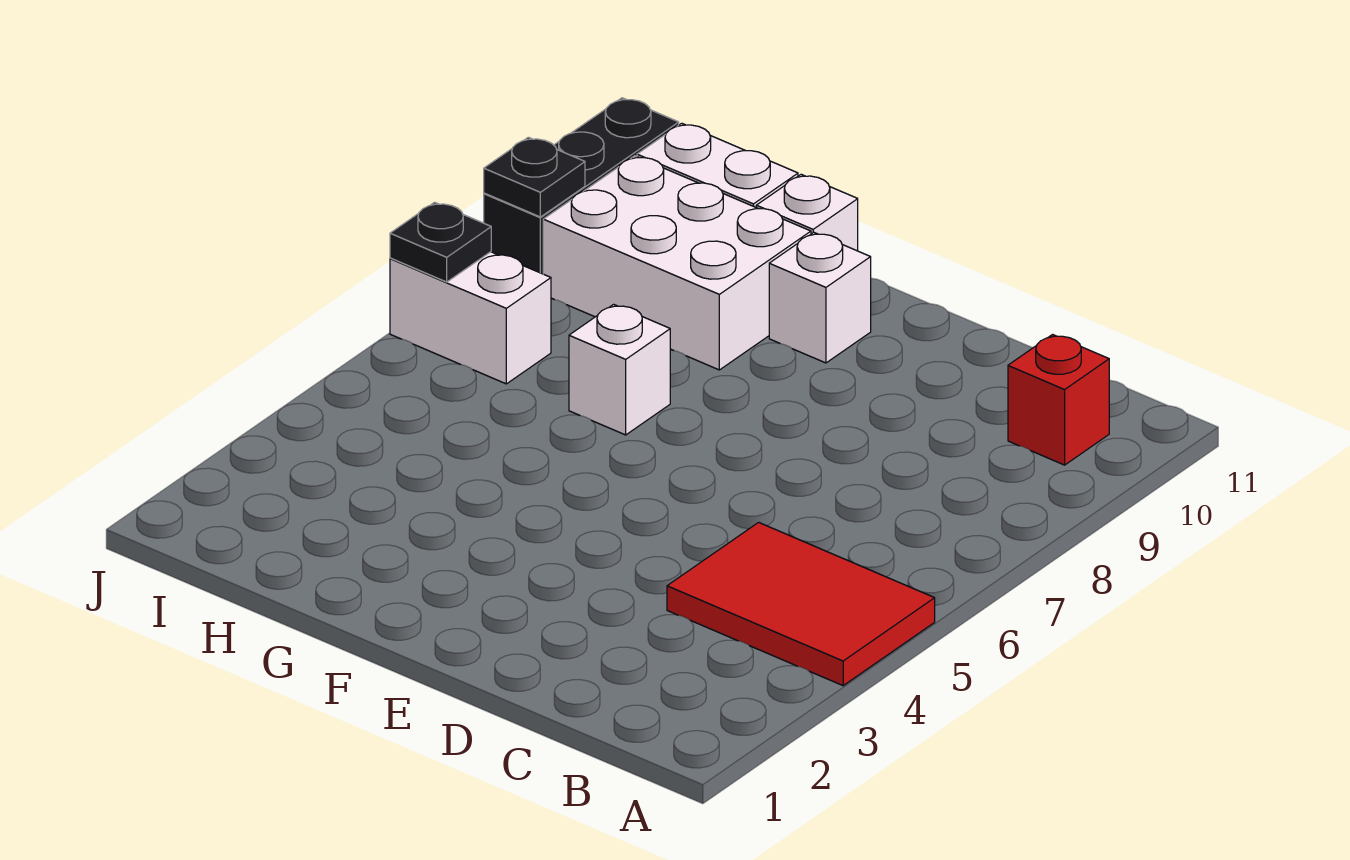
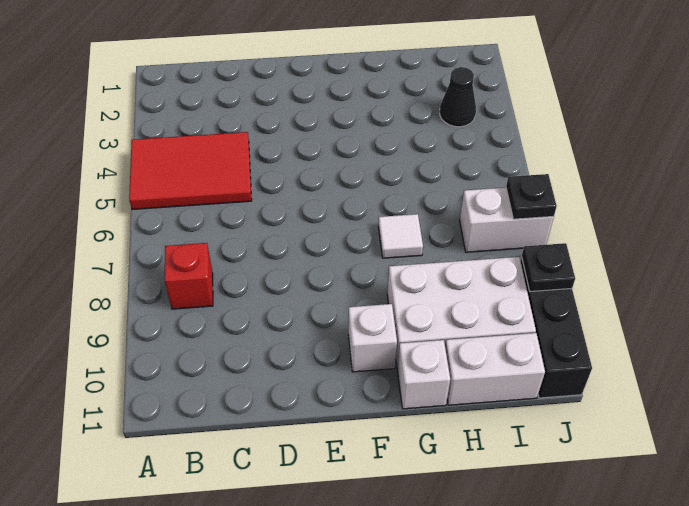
red brick B10 level 1 -> red brick B8 level 1
white brick G7 level 1 -> white tile G7 level 1
none -> black cone I3 level 1

